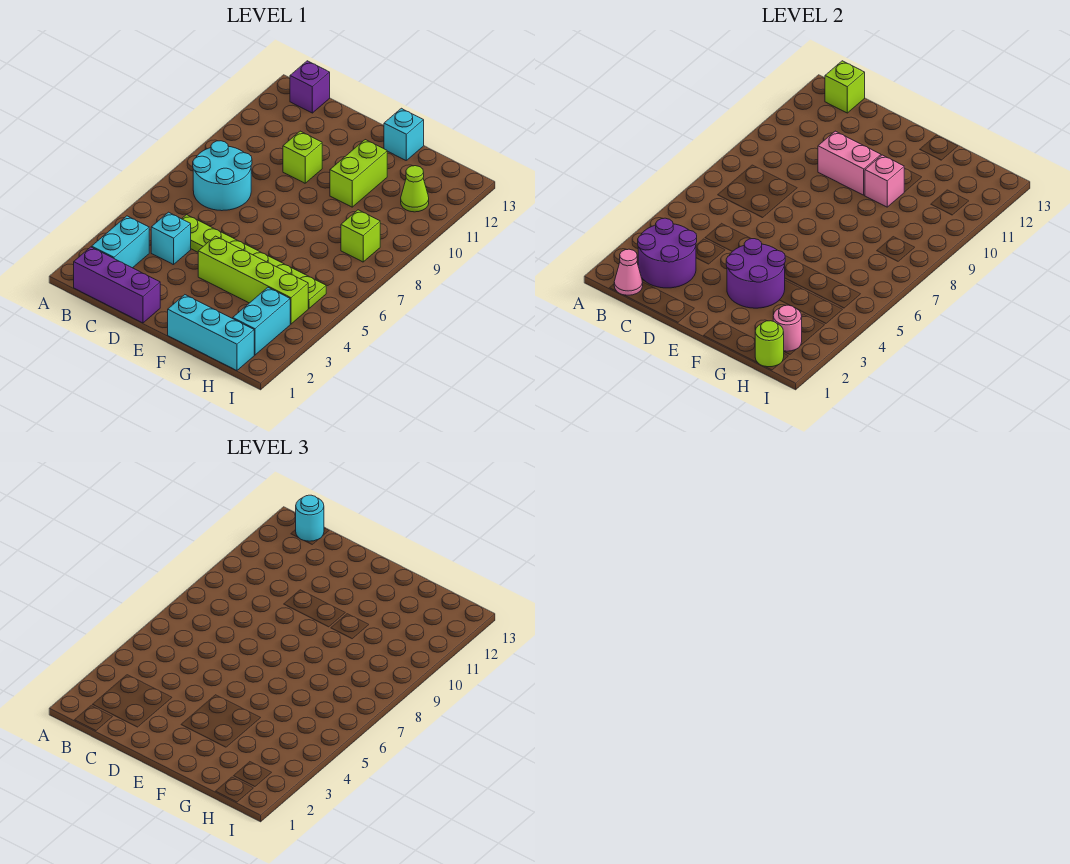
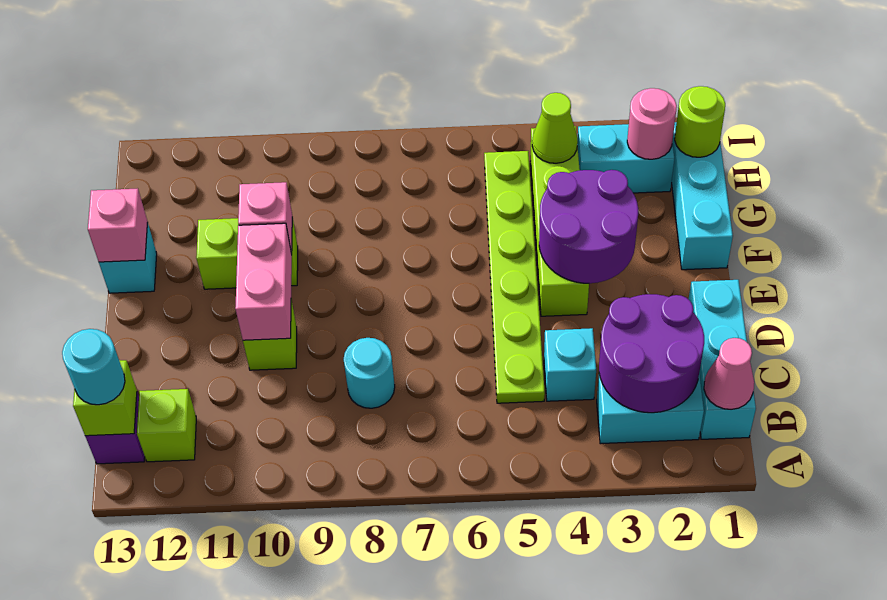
purple brick B1:D1 level 1 -> cyan brick B1:D1 level 1
cyan round brick B7:C8 level 1 -> cyan round brick C8 level 1
none -> pink brick F13 level 2
lime brick H8 level 1 -> lime brick B12 level 1
lime cone H11 level 1 -> lime cone H4 level 2

